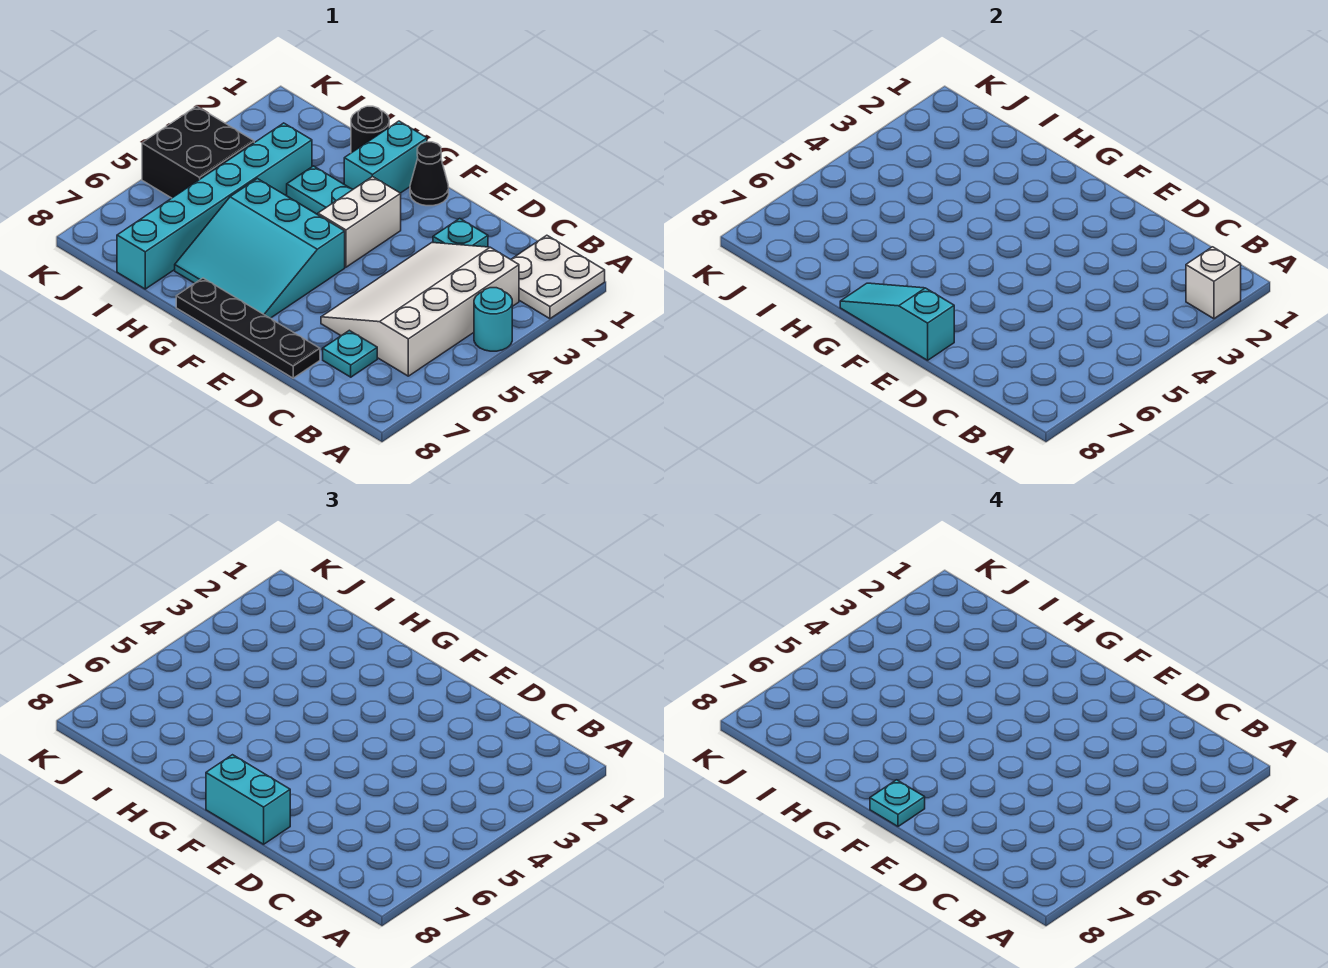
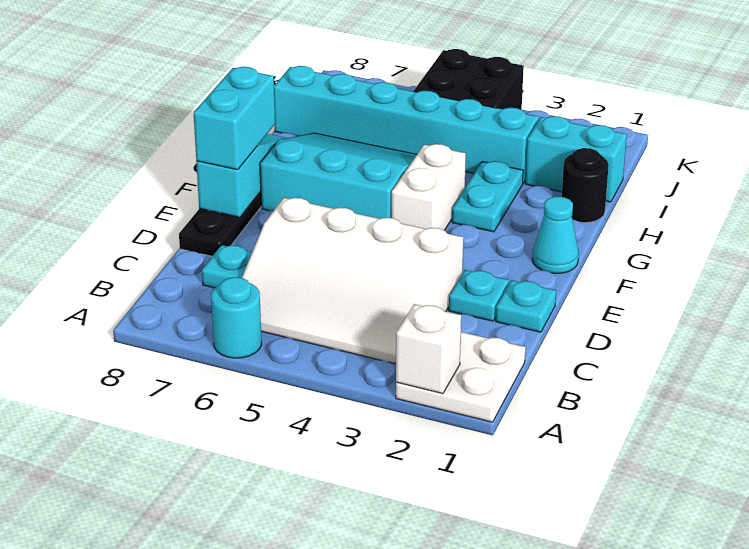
cyan round brick A4 level 1 -> cyan round brick A6 level 1
white slope B3:D6 level 1 top B -> white slope B3:D6 level 1 top D
black cone F1 level 1 -> cyan cone F1 level 1
white brick F3:F4 level 1 -> white brick F4:G4 level 1
cyan slope F5:H7 level 1 top 5 -> cyan slope F5:H7 level 1 top F
cyan plate F8 level 4 -> cyan plate D1 level 1
cyan brick G1:G2 level 1 -> cyan brick I1:I2 level 1

